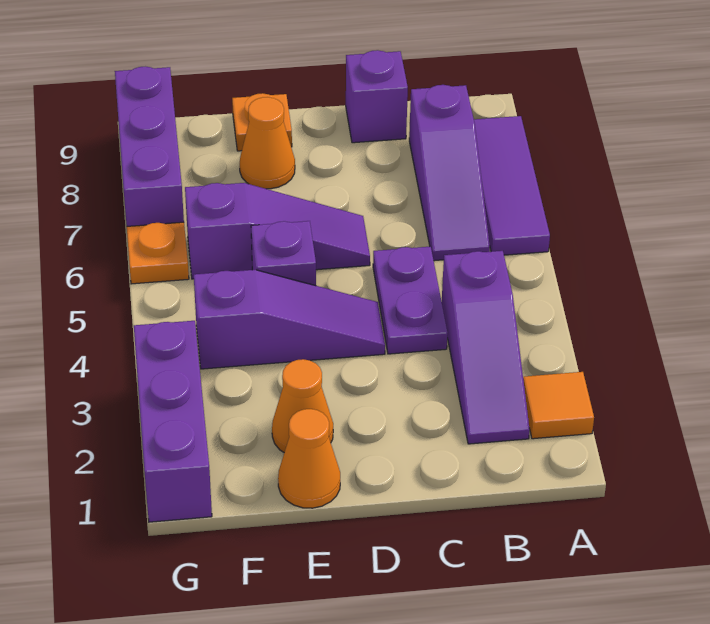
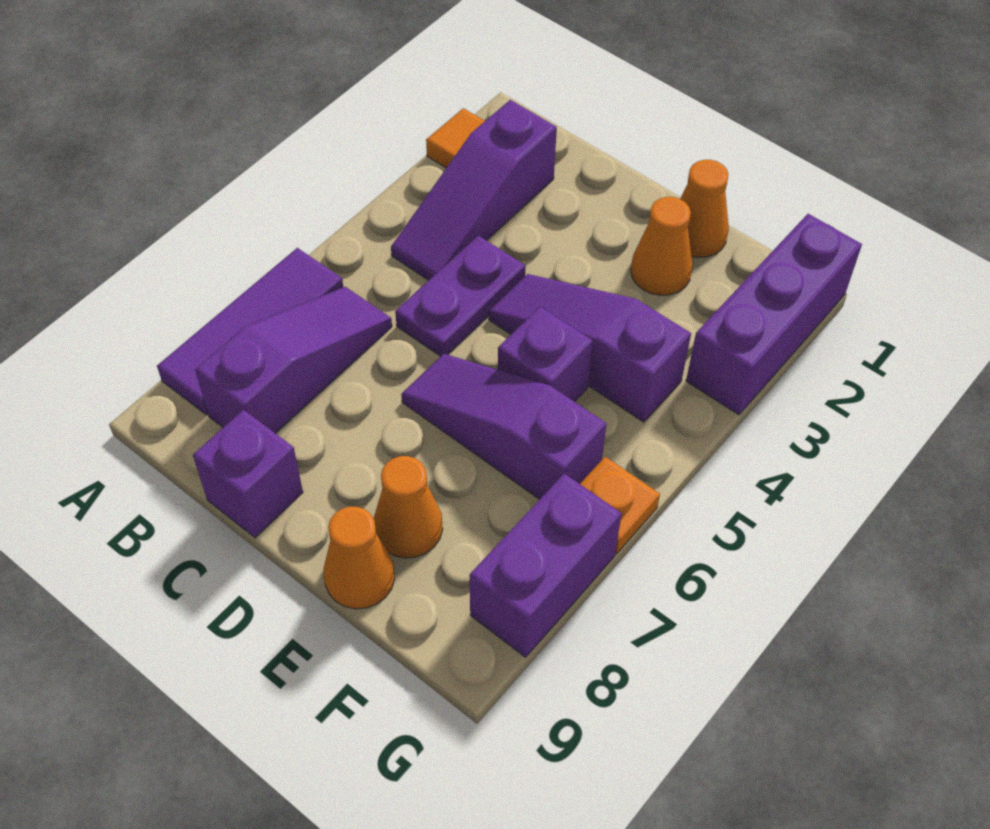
purple slope B2:B4 level 1 top 4 -> purple slope B2:B4 level 1 top 2
orange plate E9 level 1 -> orange cone E9 level 1
purple brick G7:G9 level 1 -> purple brick G7:G8 level 1

